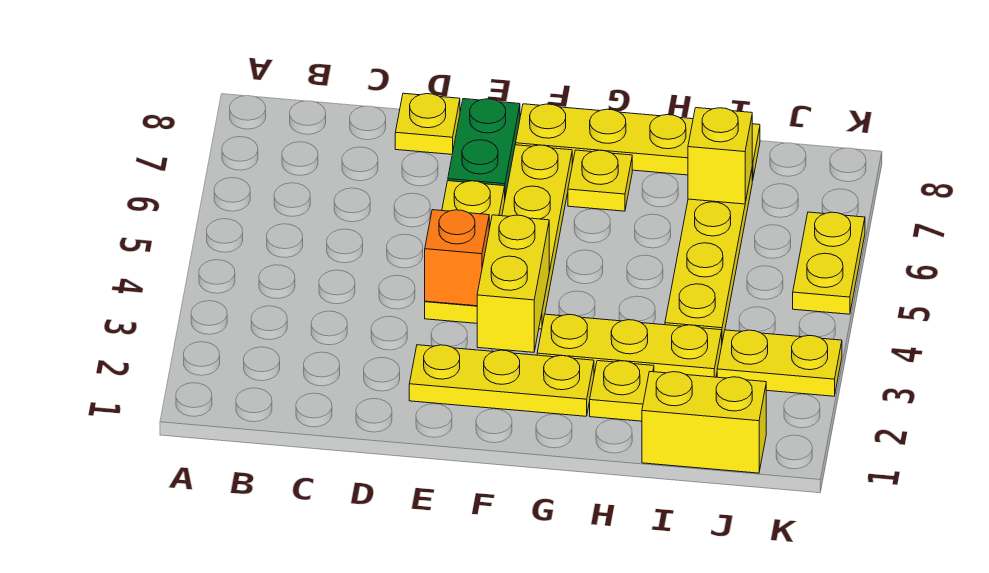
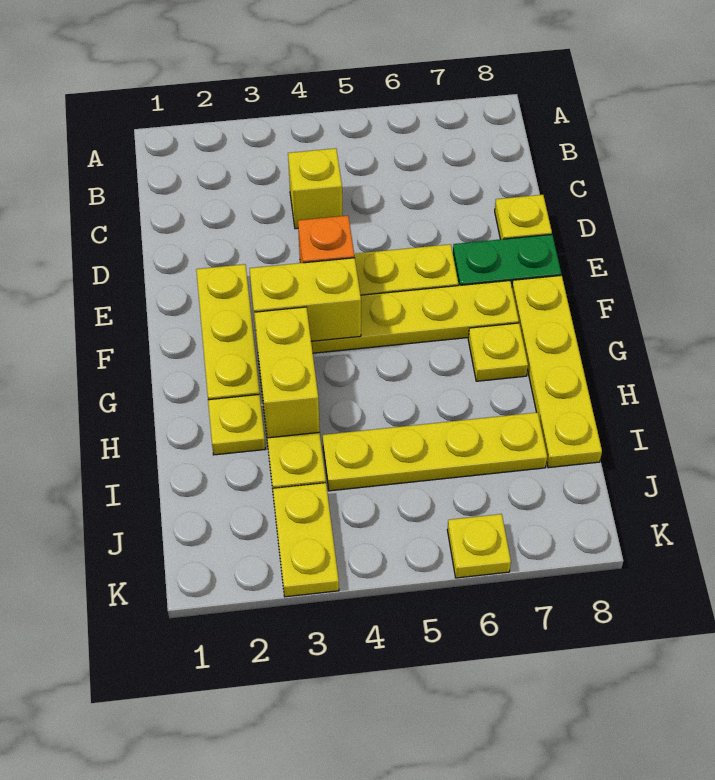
yellow brick I1:J1 level 1 -> yellow brick G3:H3 level 2
yellow brick I7 level 2 -> yellow brick C4 level 1
yellow plate K5:K6 level 1 -> yellow plate K6 level 1

